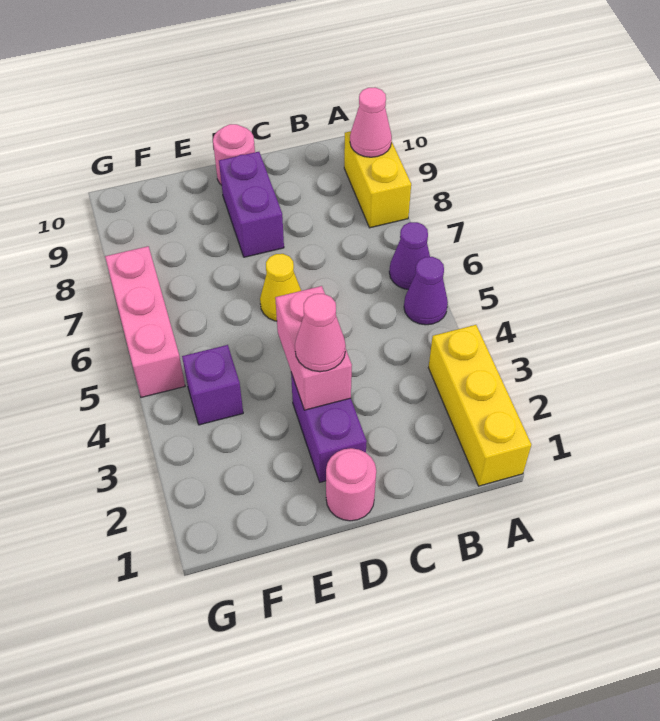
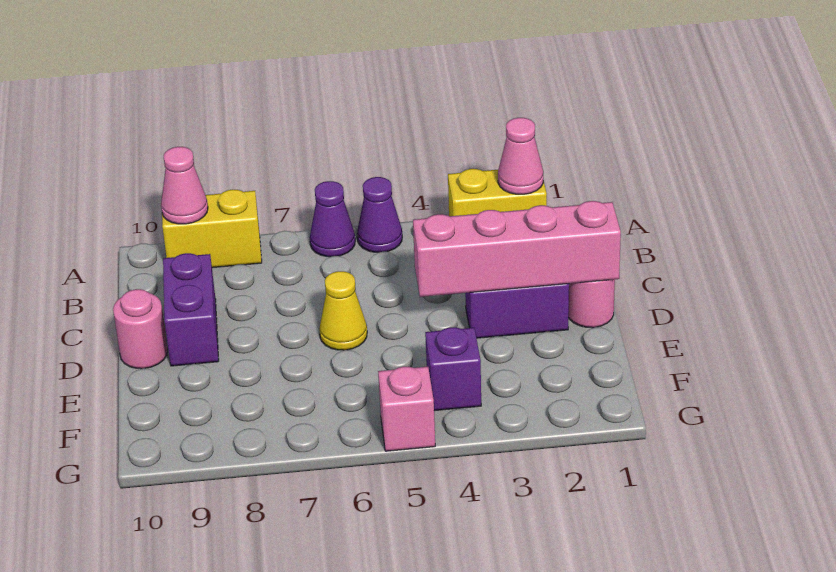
yellow brick A1:A3 level 1 -> yellow brick A2:A3 level 1
pink brick D3:D4 level 2 -> pink brick D1:D4 level 2
pink cone D3 level 3 -> pink cone A2 level 2
purple brick D8:D9 level 1 -> purple brick C9:D9 level 1
pink brick G5:G7 level 1 -> pink brick G5 level 1

